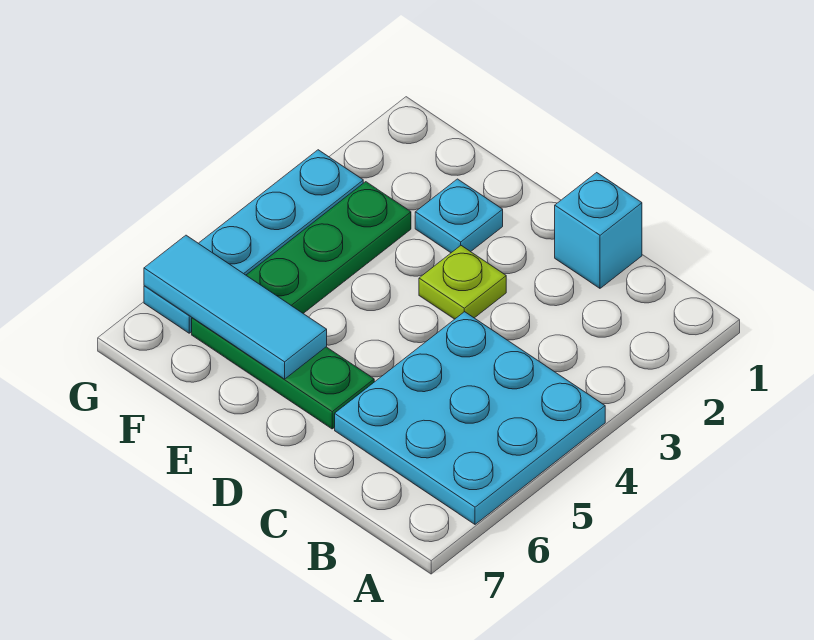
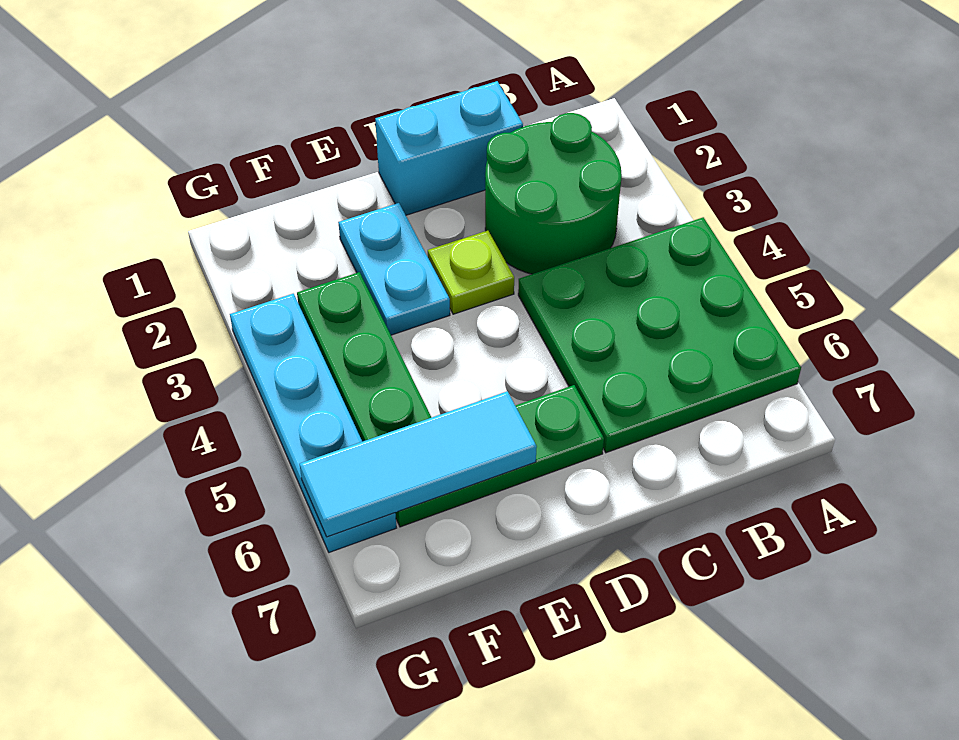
cyan plate A4:C6 level 1 -> green plate A4:C6 level 1
none -> green round brick B2:C3 level 1
cyan brick C1 level 1 -> cyan brick C1:D1 level 1
cyan plate E2 level 1 -> cyan plate E2:E3 level 1

